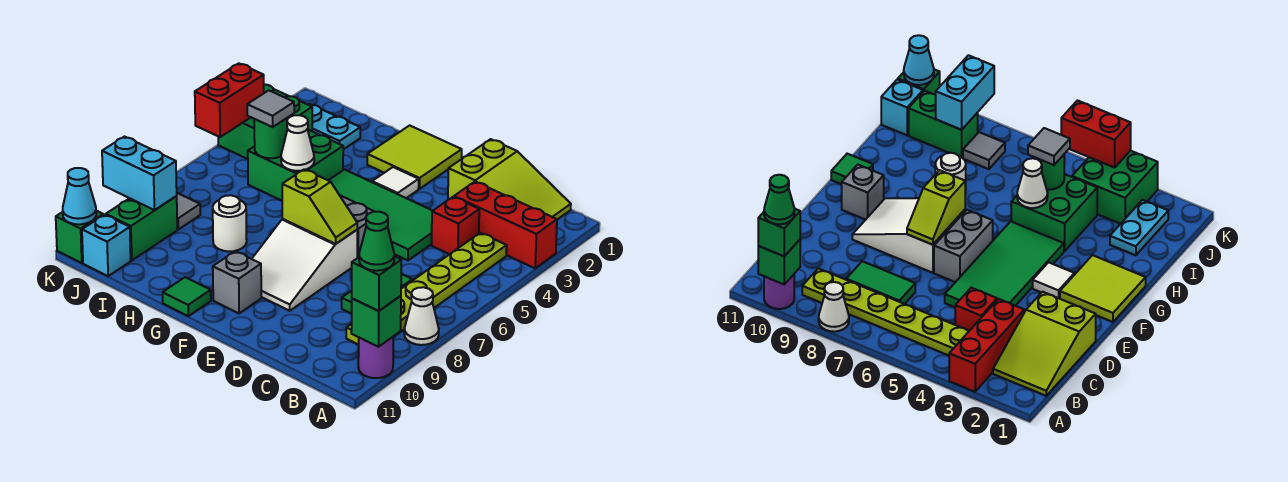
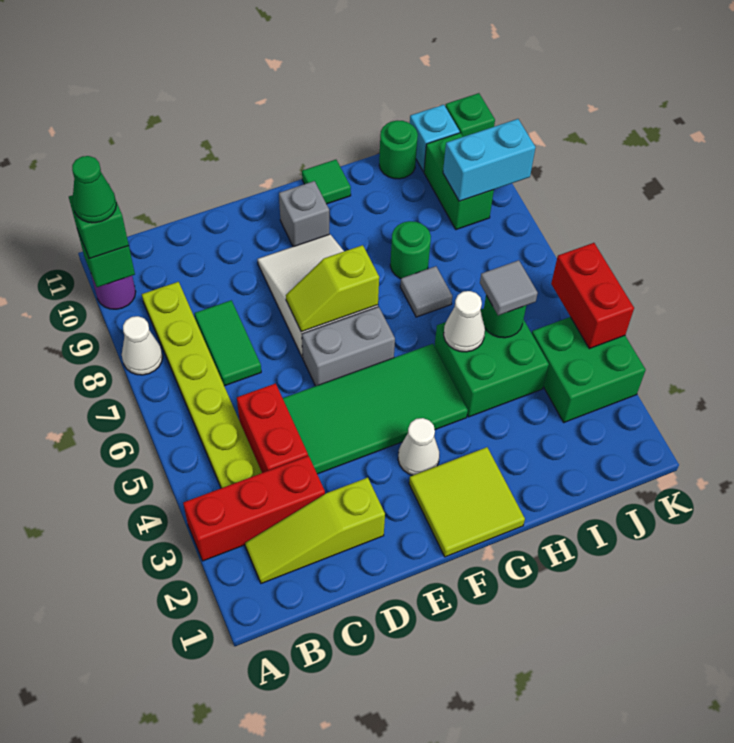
lime slope B1:D2 level 1 top D -> lime slope B2:D2 level 1 top D
red brick C4 level 1 -> red brick C4:C5 level 1
white tile F3 level 1 -> white cone F3 level 1
white round brick H8 level 1 -> green round brick H8 level 1
cyan plate I2:J2 level 1 -> none
none -> green round brick I11 level 1
grey tile J8 level 1 -> grey tile H7 level 1
cyan cone K11 level 2 -> none

